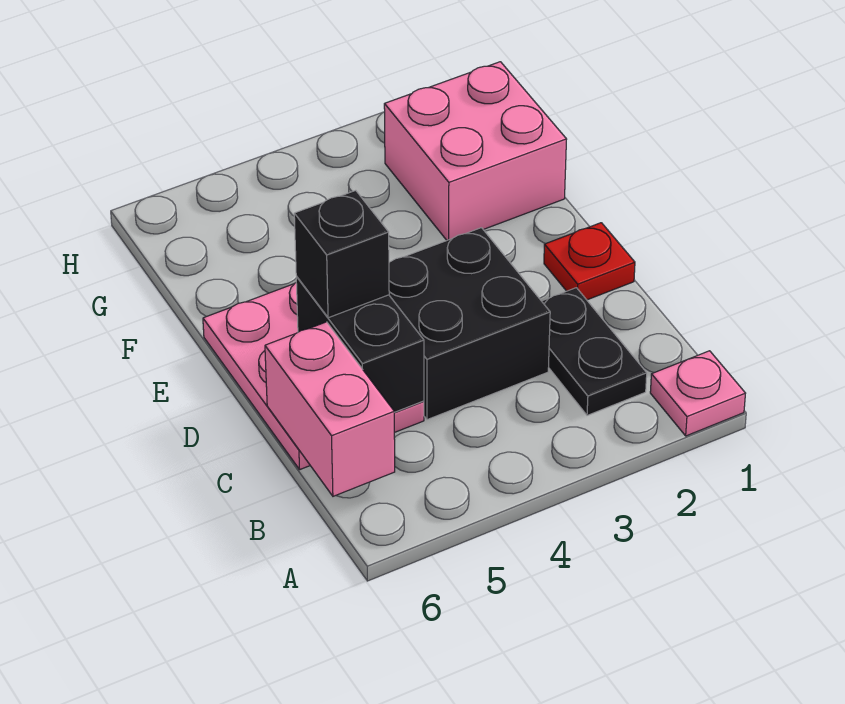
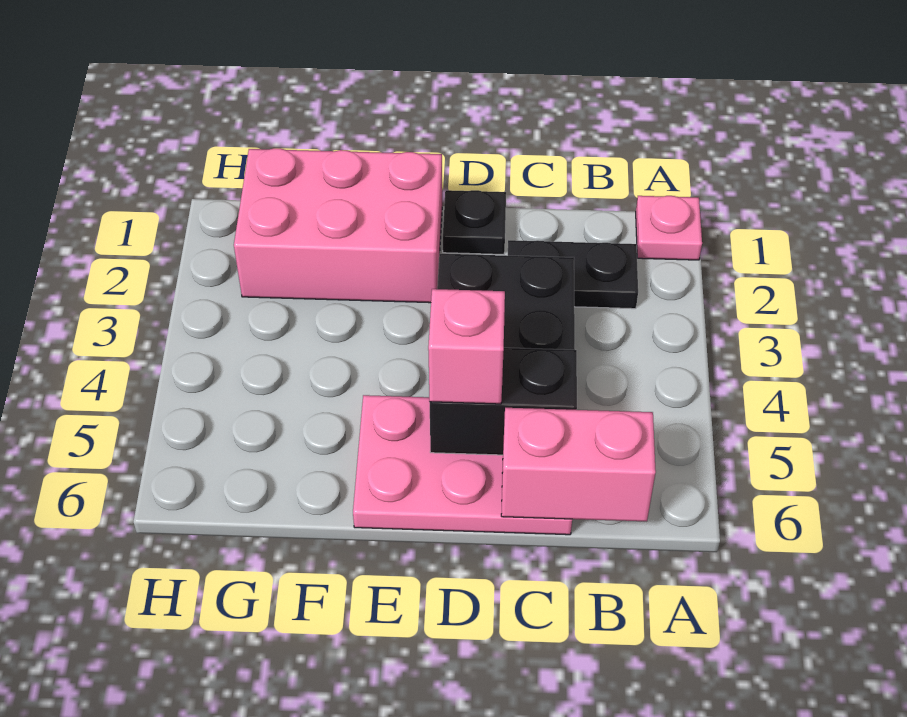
red plate D1 level 1 -> black plate D1 level 1
black brick D5 level 3 -> pink brick D5 level 3
pink brick F1:G2 level 1 -> pink brick E1:G2 level 1

